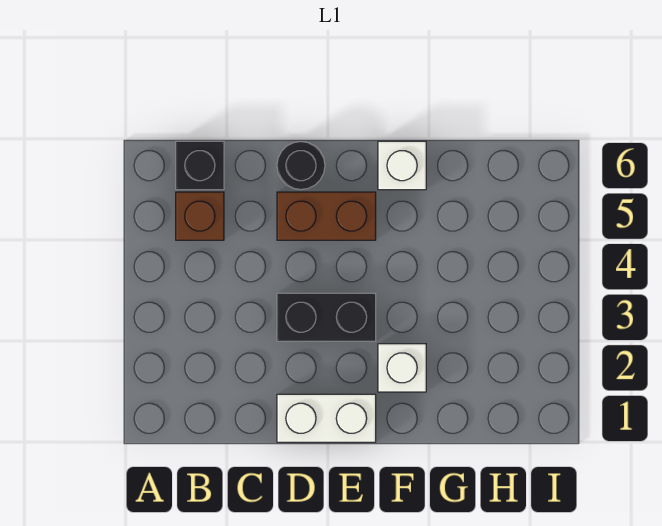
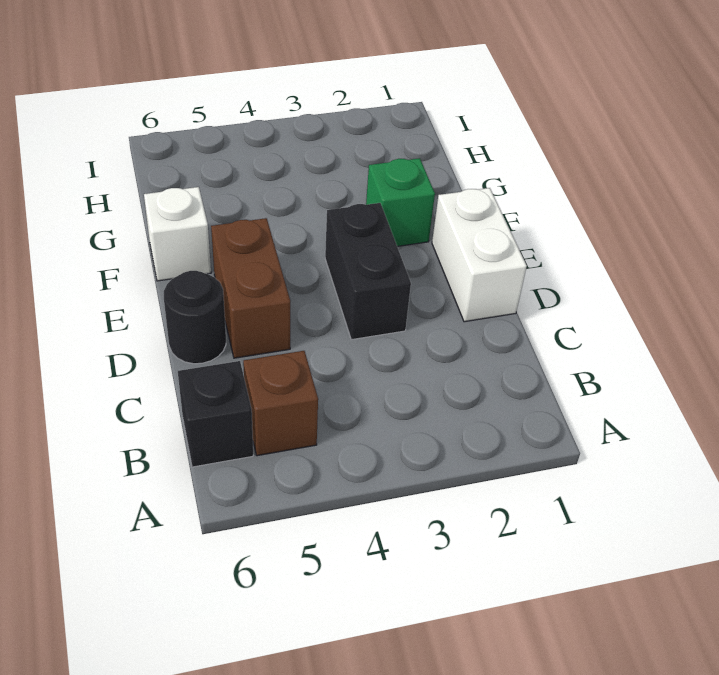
white brick F2 level 1 -> green brick F2 level 1

